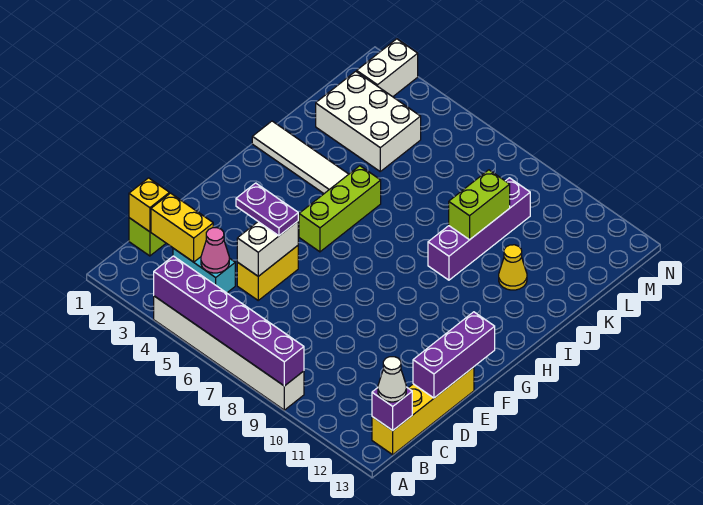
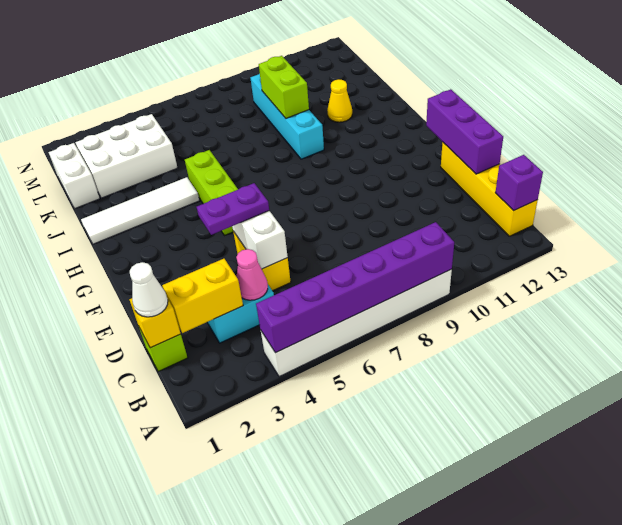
white cone B13 level 3 -> white cone C1 level 3
purple brick I9:L9 level 1 -> cyan brick I9:L9 level 1
white brick M2:N2 level 1 -> white brick K1:L1 level 1

